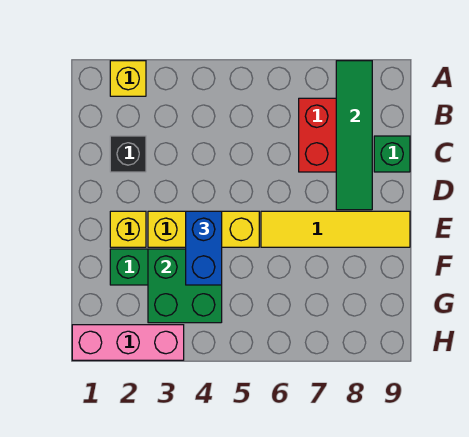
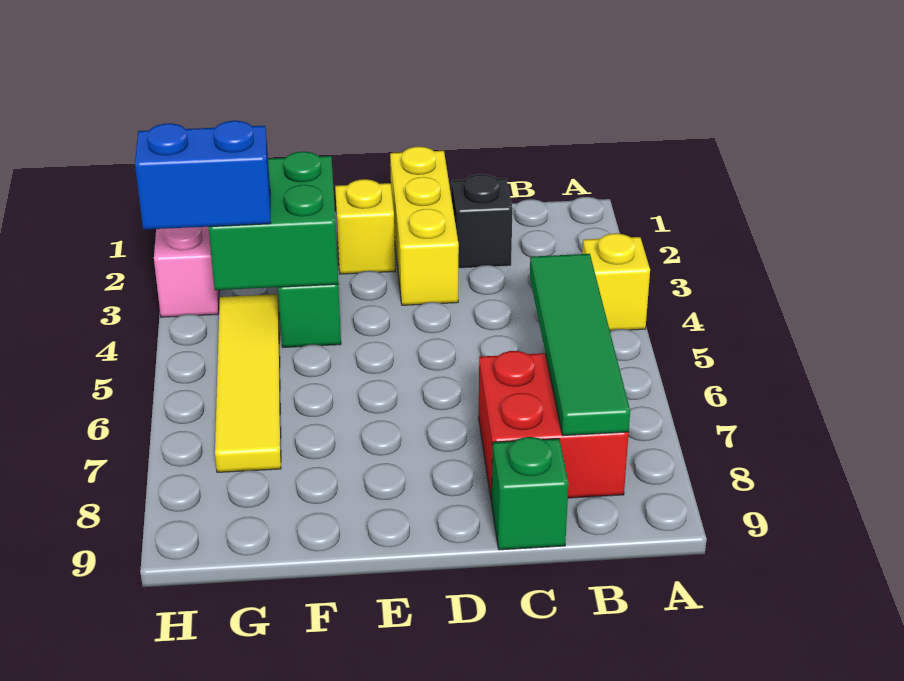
yellow brick A2 level 1 -> yellow brick A4 level 1
green tile A8:D8 level 2 -> green tile B5:B8 level 2
yellow brick E3:E5 level 1 -> yellow brick D1:D3 level 1
blue brick E4:F4 level 3 -> blue brick G4:H4 level 3
yellow tile E6:E9 level 1 -> yellow tile G4:G7 level 1

